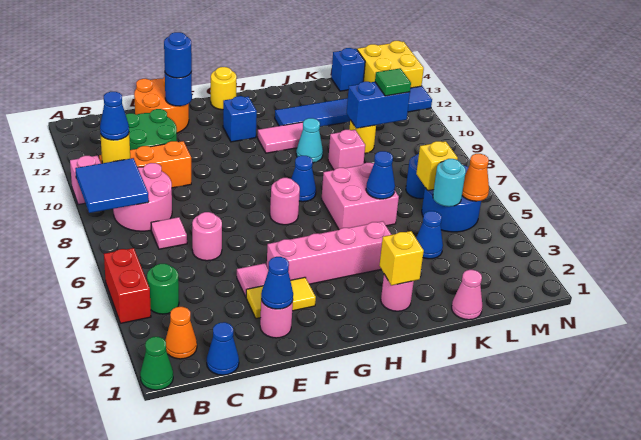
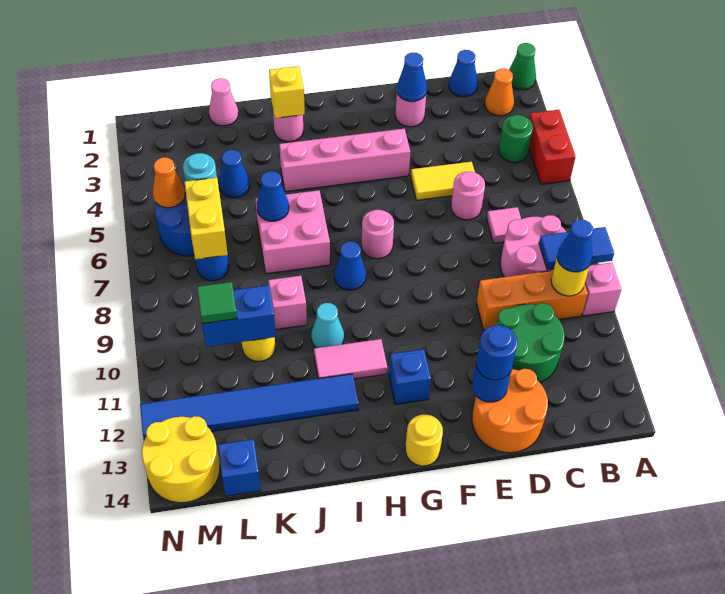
blue tile A8:B9 level 2 -> blue tile A9:B9 level 2
yellow tile E3:F3 level 1 -> yellow tile D5:E5 level 1
pink tile E4 level 1 -> none
yellow brick L6 level 2 -> yellow brick L6:L7 level 2
yellow brick M13:N14 level 1 -> yellow round brick M13:N14 level 1

